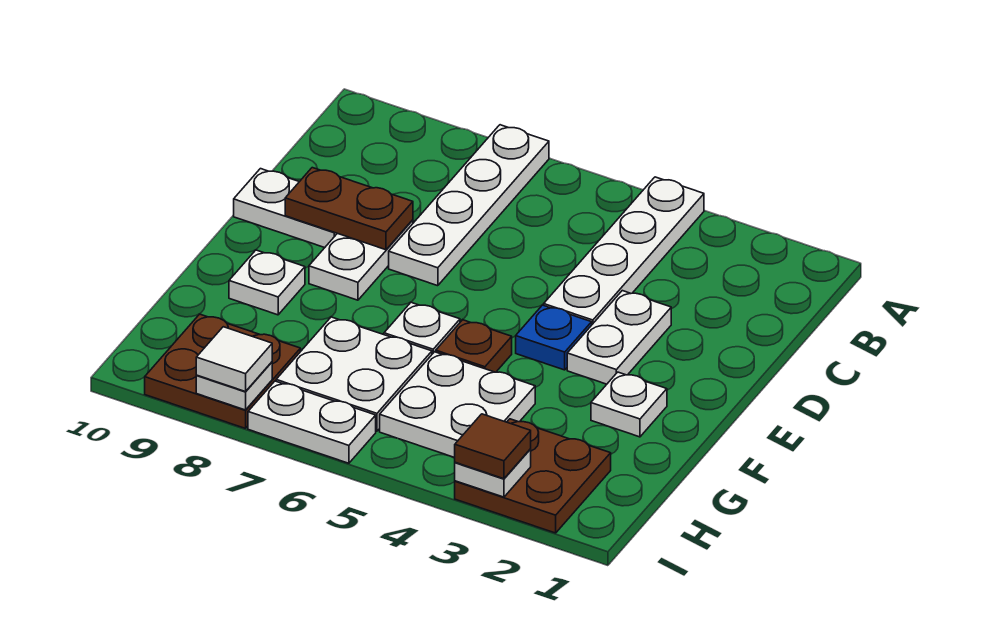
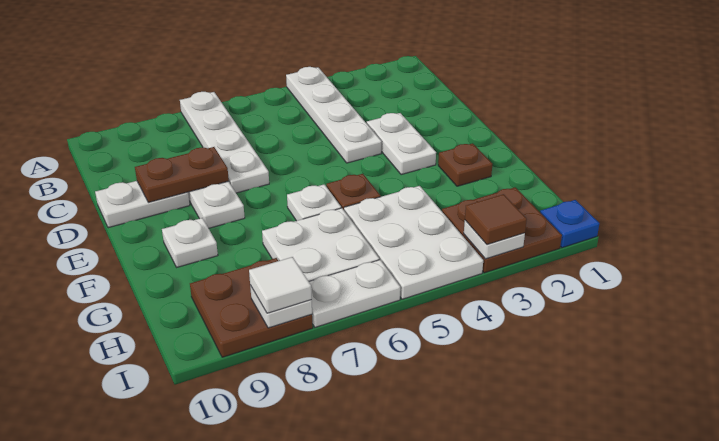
blue plate E4 level 1 -> blue plate I1 level 1
white plate F2 level 1 -> brown plate F2 level 1
white plate G4:H5 level 1 -> white plate G4:I5 level 1

